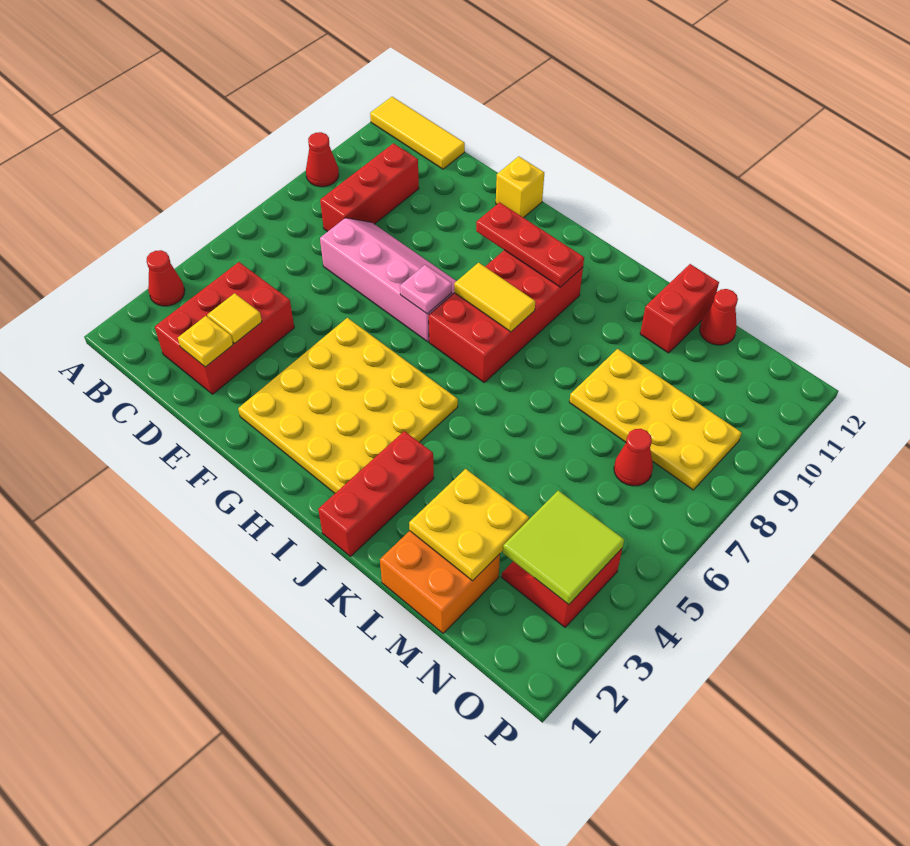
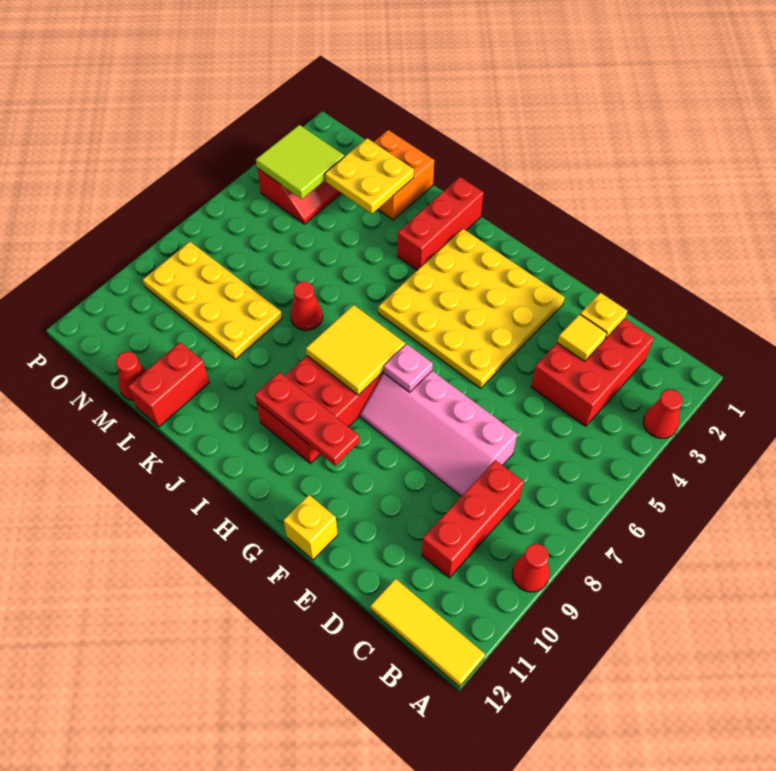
yellow tile H8:I8 level 2 -> yellow tile H7:I8 level 2
red cone N7 level 1 -> red cone K7 level 1

